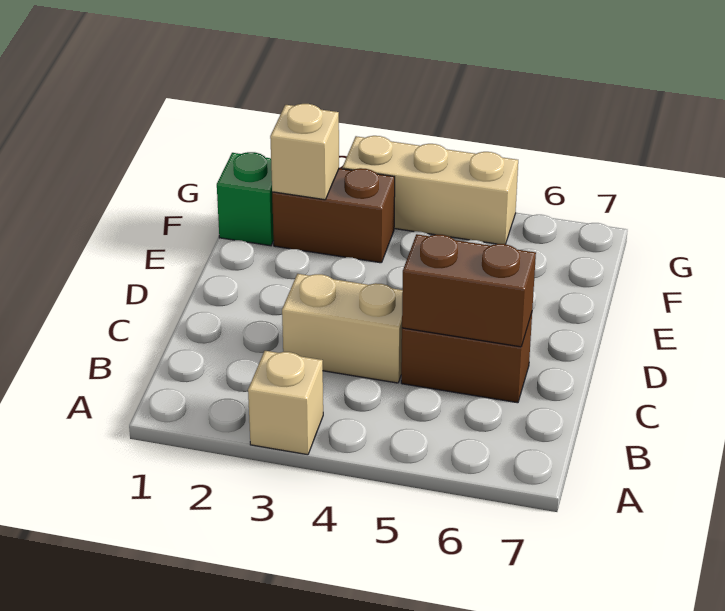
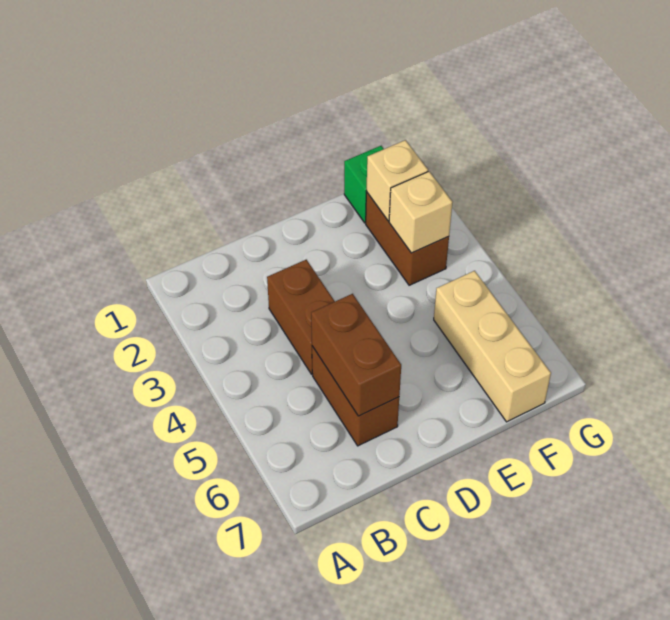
tan brick A3 level 1 -> tan brick F3 level 2
tan brick C3:C4 level 1 -> brown brick C3:C4 level 1
tan brick G3:G5 level 1 -> tan brick F5:F7 level 1

